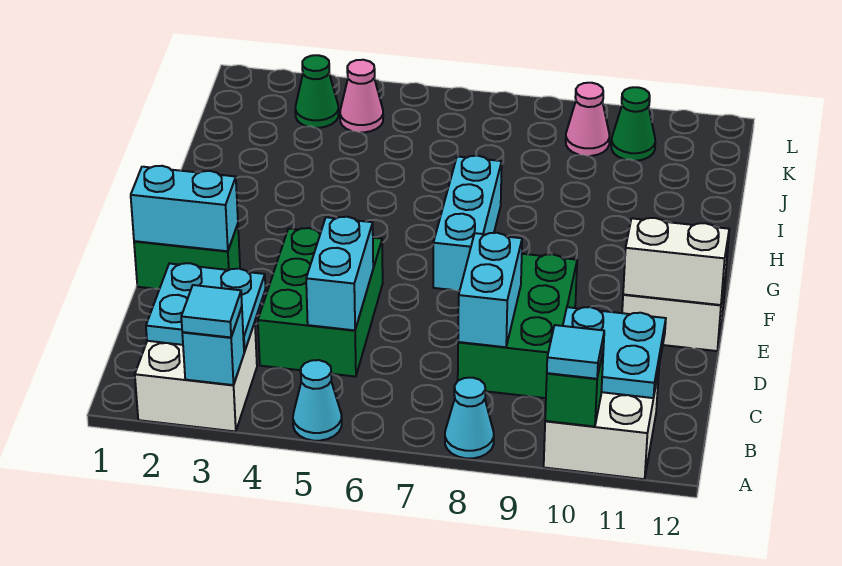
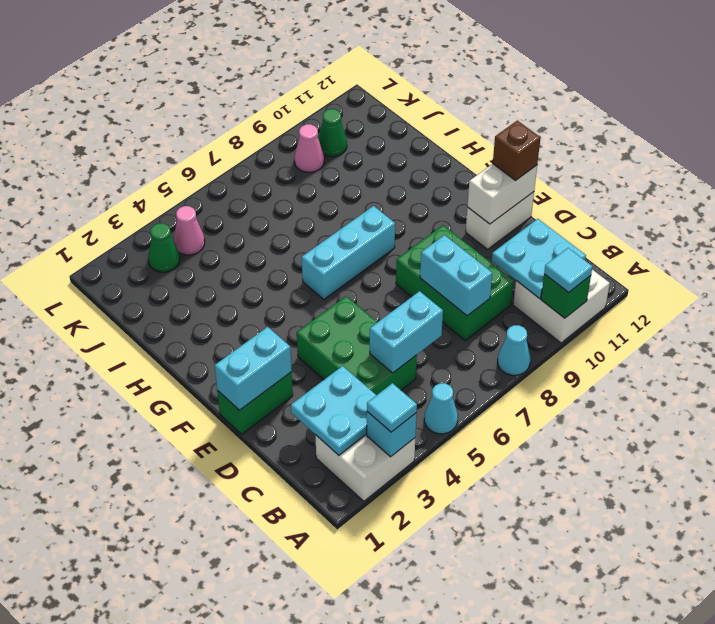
cyan brick C5:D5 level 2 -> cyan brick C5:C6 level 2
none -> brown brick E12 level 3
cyan brick F7:H7 level 1 -> cyan brick G6:G8 level 1

